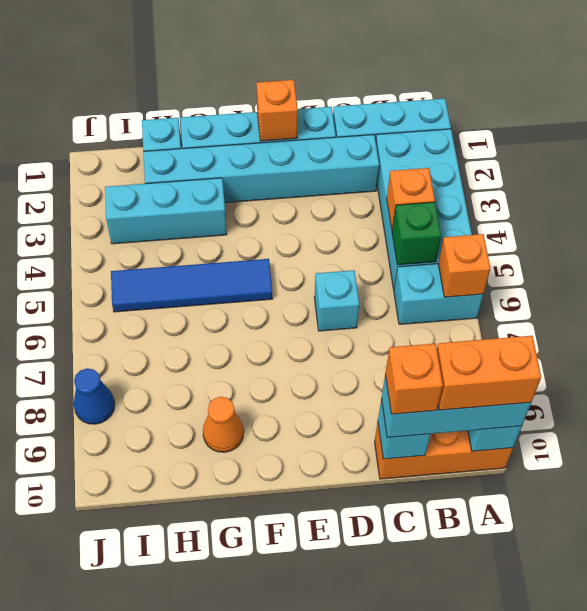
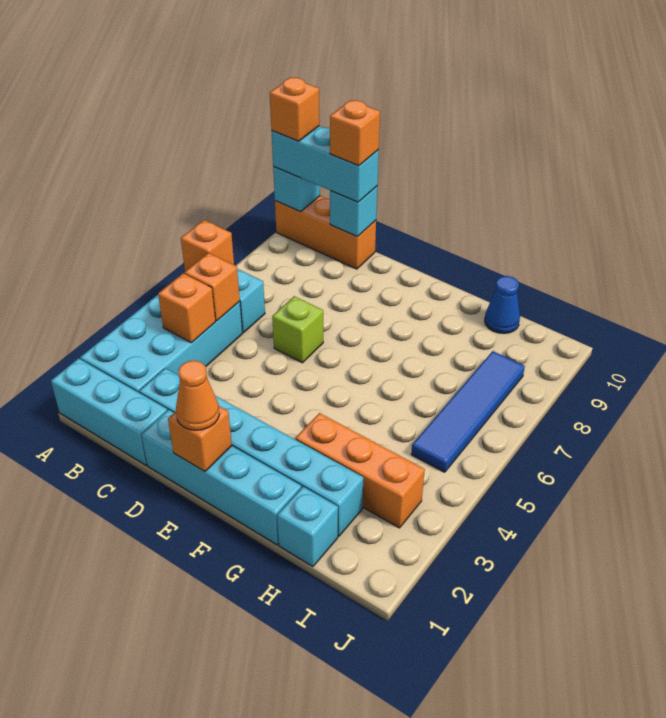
orange brick A10:B10 level 4 -> orange brick A10 level 4
green brick B5 level 2 -> orange brick B5 level 2
cyan brick D6 level 1 -> lime brick D6 level 1
blue tile F5:I5 level 1 -> blue tile I5:I8 level 1
cyan brick G3:I3 level 1 -> orange brick G3:I3 level 1
orange cone G9 level 1 -> orange cone E1 level 3
blue cone J8 level 1 -> blue cone H10 level 1

